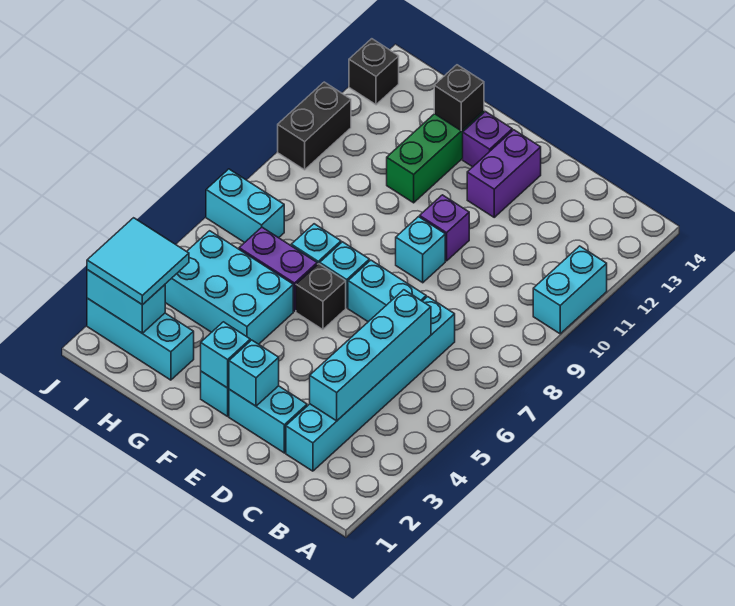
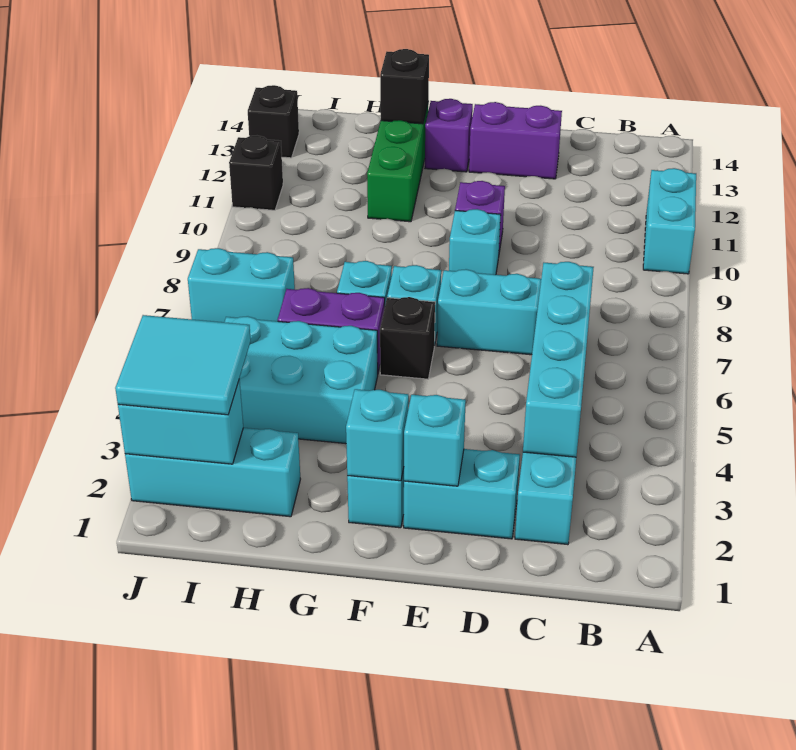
purple brick E12:E13 level 1 -> purple brick D13:E13 level 1
black brick J10:J11 level 1 -> black brick J11 level 1

